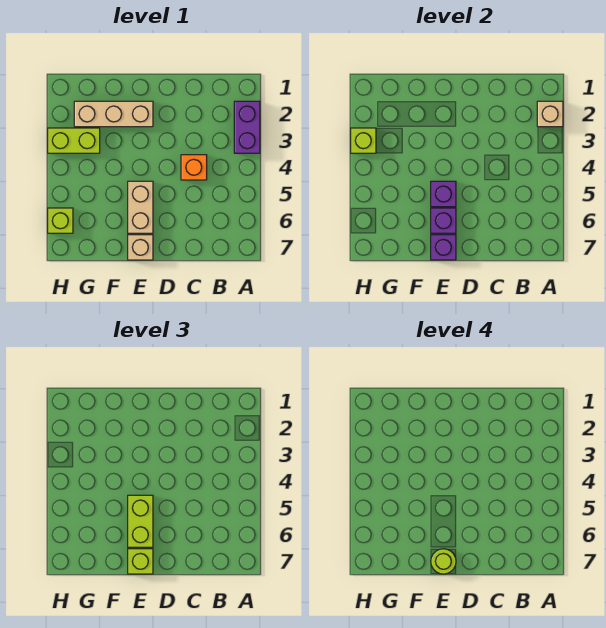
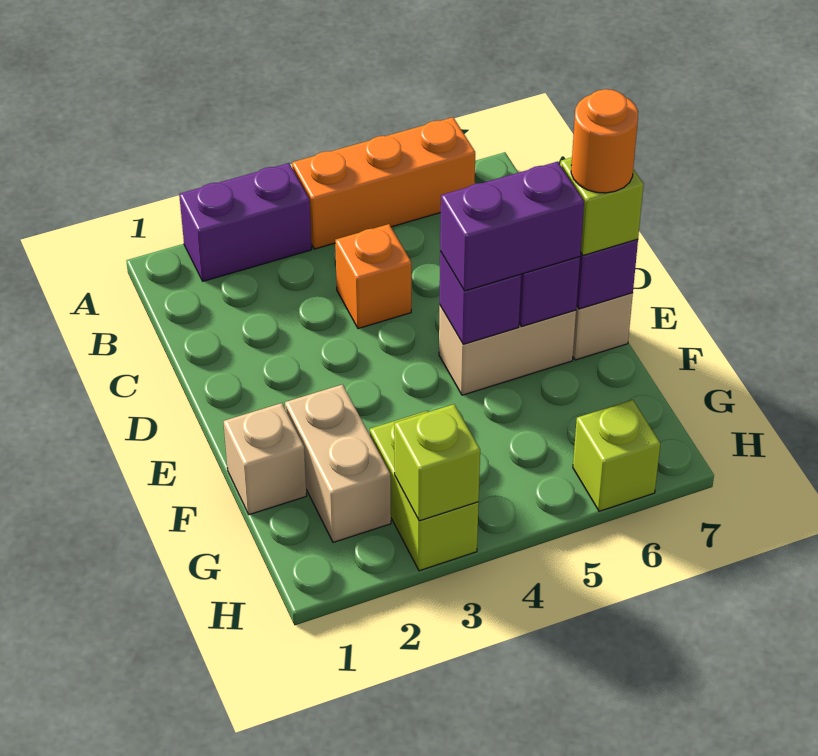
tan brick A2 level 2 -> tan brick F1 level 1
none -> orange brick A4:A6 level 1
tan brick E2:G2 level 1 -> tan brick F2:G2 level 1
lime brick E5:E6 level 3 -> purple brick E5:E6 level 3
lime round brick E7 level 4 -> orange round brick E7 level 4

